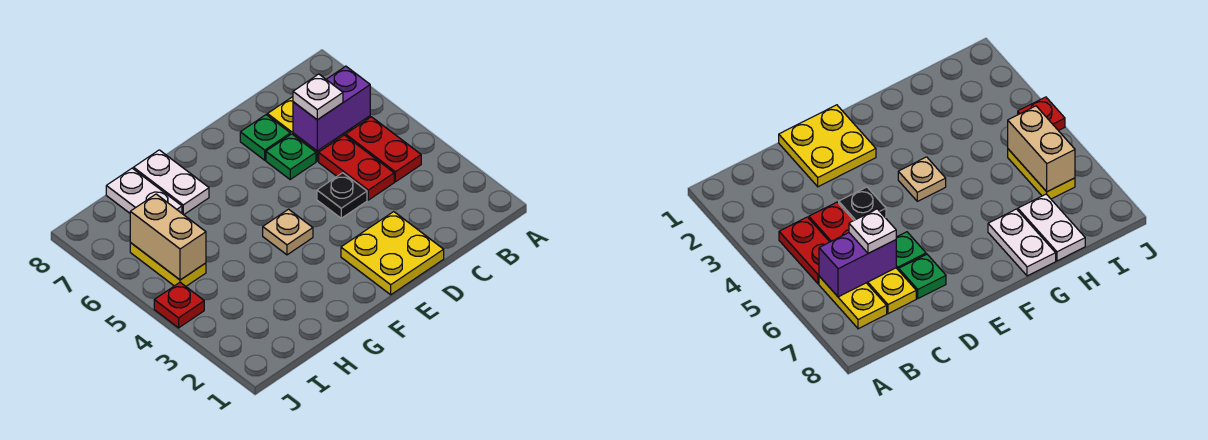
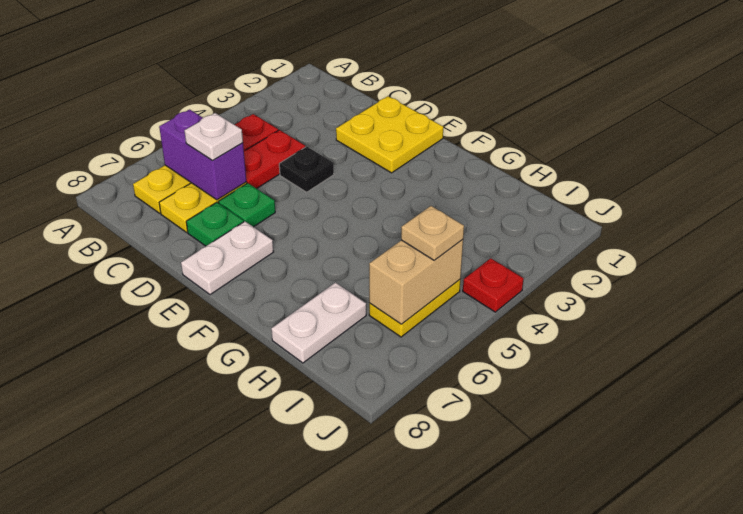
tan plate F4 level 1 -> tan plate I5 level 3
white plate G7:G8 level 1 -> white plate E7:E8 level 1

